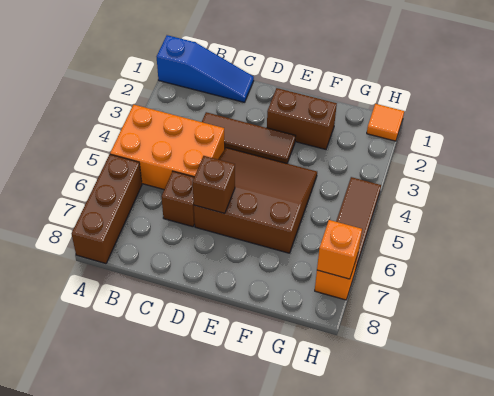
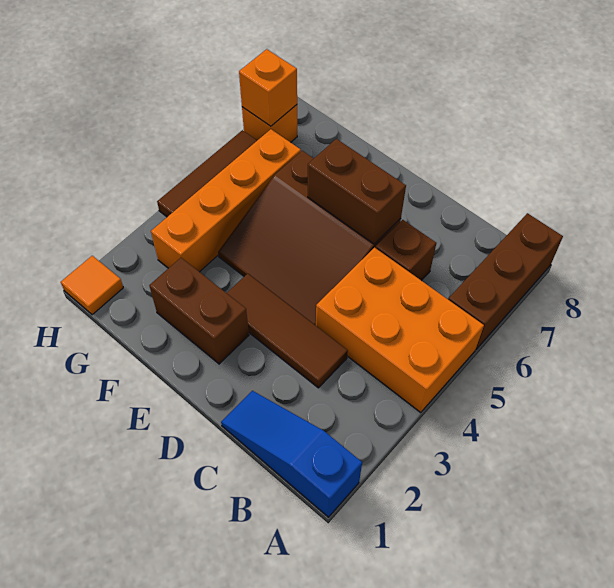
brown brick D6 level 2 -> brown brick D6:E6 level 2
none -> orange brick G3:G6 level 1

